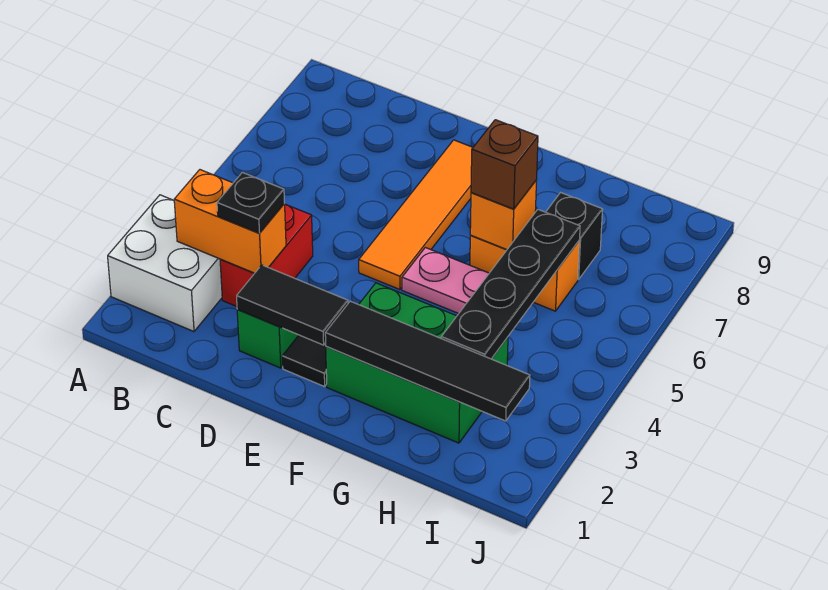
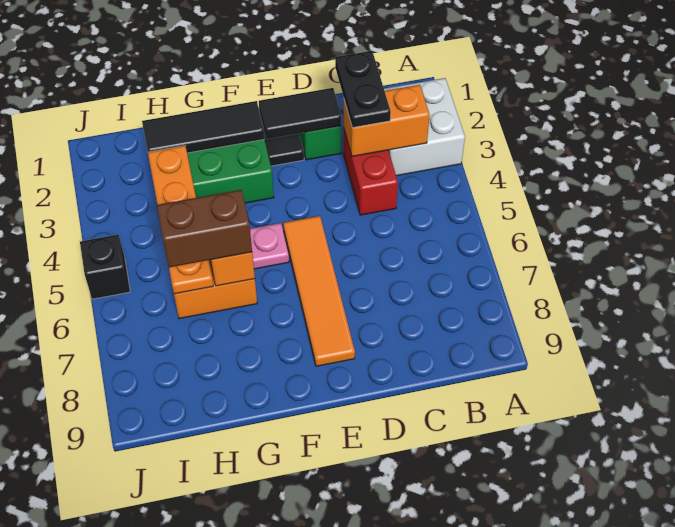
black plate C3 level 3 -> black plate C2:C3 level 3
black tile F2:I2 level 2 -> black tile F2:H2 level 2
brown brick G6 level 3 -> brown brick G6:H6 level 3
black plate H3:H6 level 2 -> orange plate H3:H6 level 2
black brick H7 level 1 -> black brick J5 level 1

